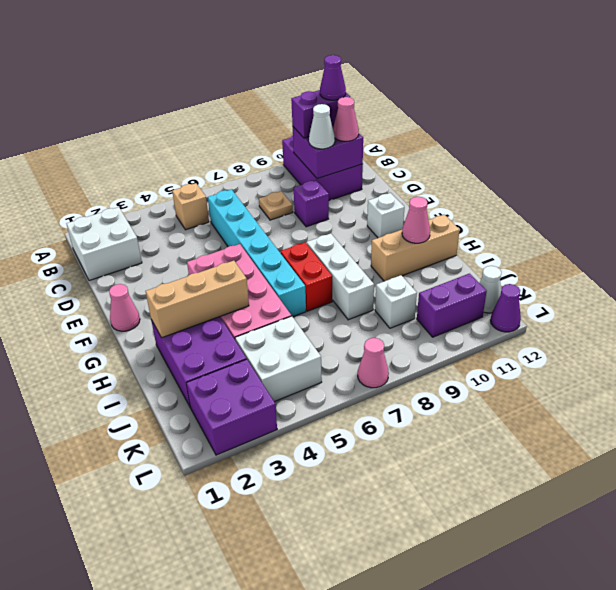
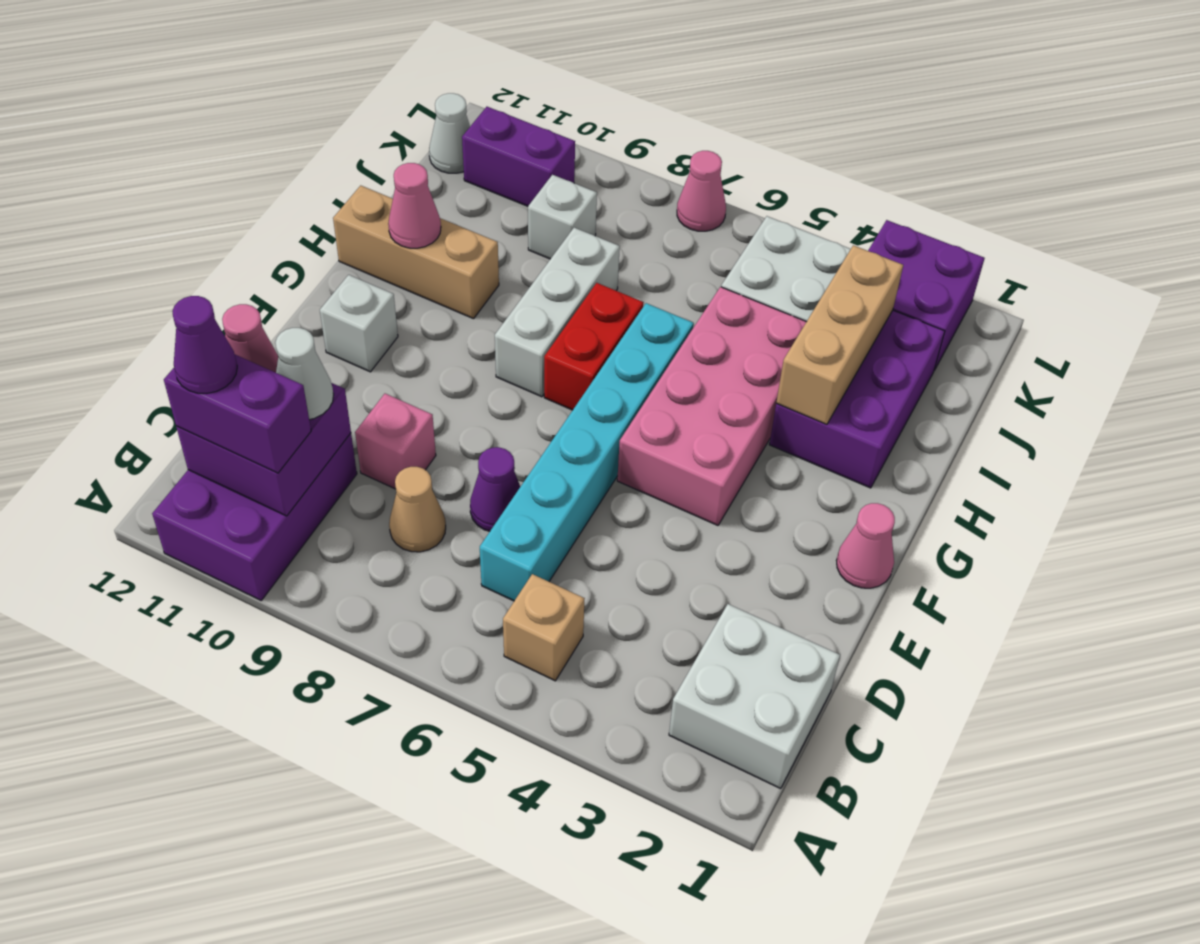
tan plate C8 level 1 -> tan cone C8 level 1
purple brick D9 level 1 -> pink brick D9 level 1
tan brick H2:H4 level 2 -> tan brick H3:J3 level 2
purple cone L12 level 1 -> purple cone D7 level 1

